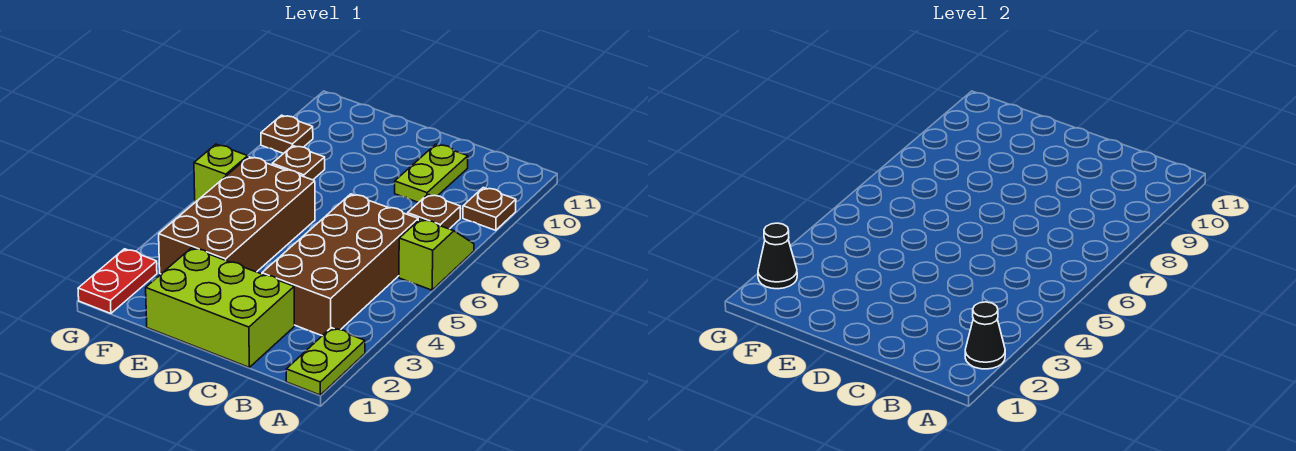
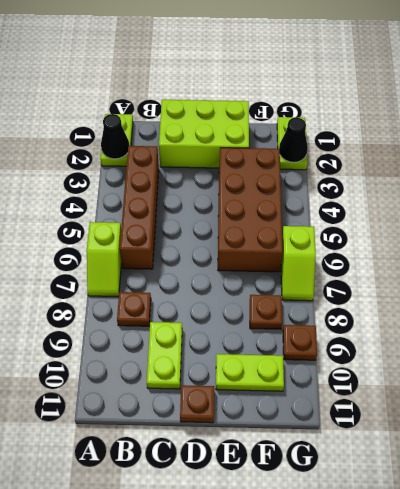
brown plate A9 level 1 -> brown plate D11 level 1
brown brick B3:C6 level 1 -> brown brick B3:B6 level 1
none -> lime plate E10:F10 level 1
red plate G1:G2 level 1 -> lime plate G1:G2 level 1

